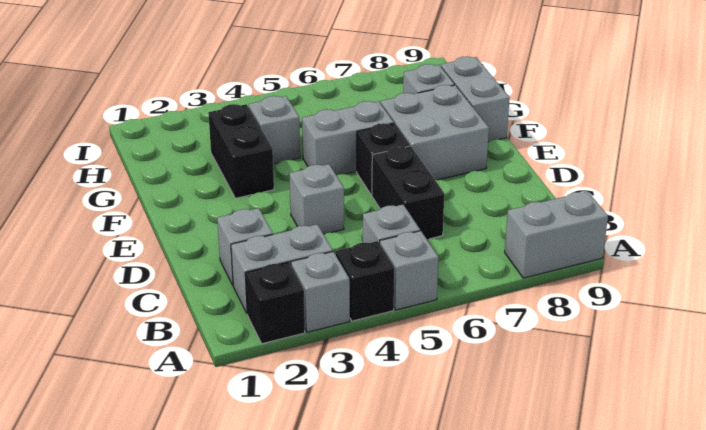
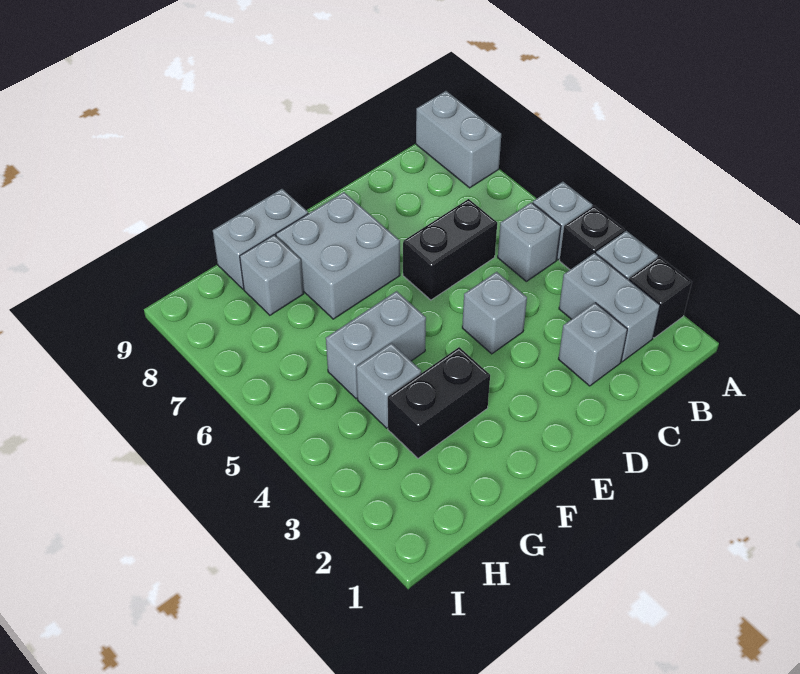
black brick E6 level 1 -> none
grey brick F5:F6 level 1 -> grey brick F5:G5 level 1

